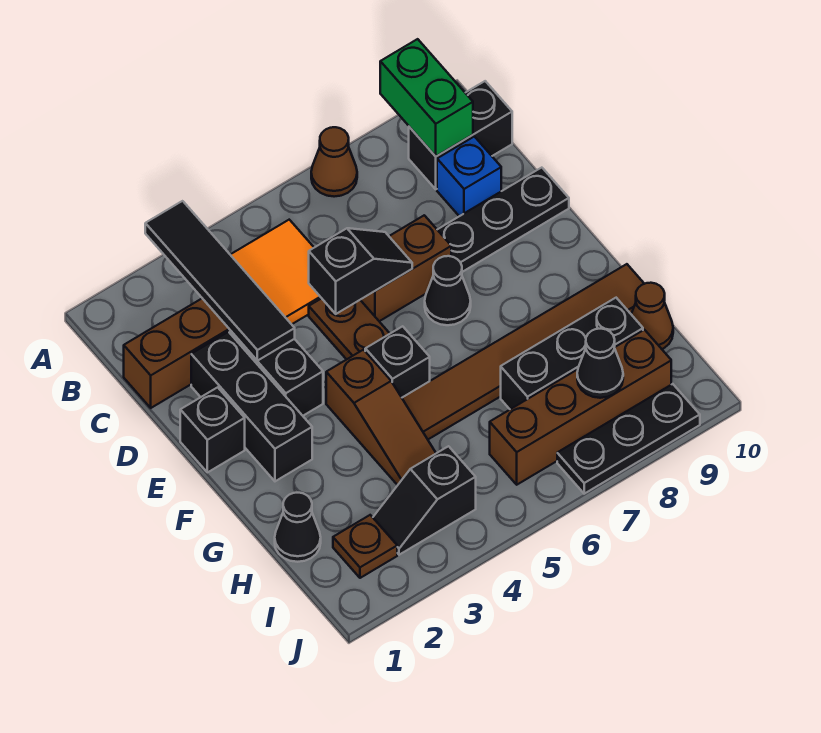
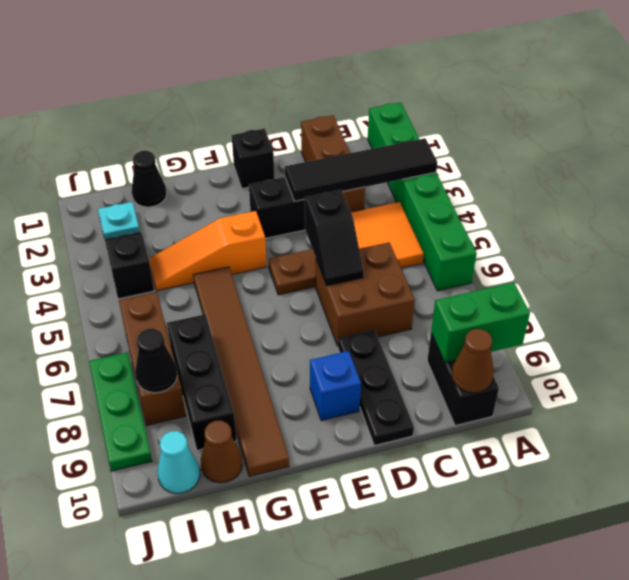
none -> green brick A1:A6 level 1
brown cone A7 level 1 -> brown cone B10 level 2
blue brick C9 level 1 -> blue brick E9 level 1
black brick D2:F2 level 1 -> none
brown brick D6:D7 level 1 -> brown brick C6:D7 level 1
black cone E7 level 1 -> none
brown slope F4:H4 level 1 top F -> orange slope F4:H4 level 1 top F
black brick F5 level 1 -> none
brown plate I2 level 1 -> cyan plate I2 level 1
brown brick I6:I9 level 1 -> brown brick I6:I8 level 1
none -> cyan cone I10 level 1
black plate J7:J9 level 1 -> green plate J7:J9 level 1

